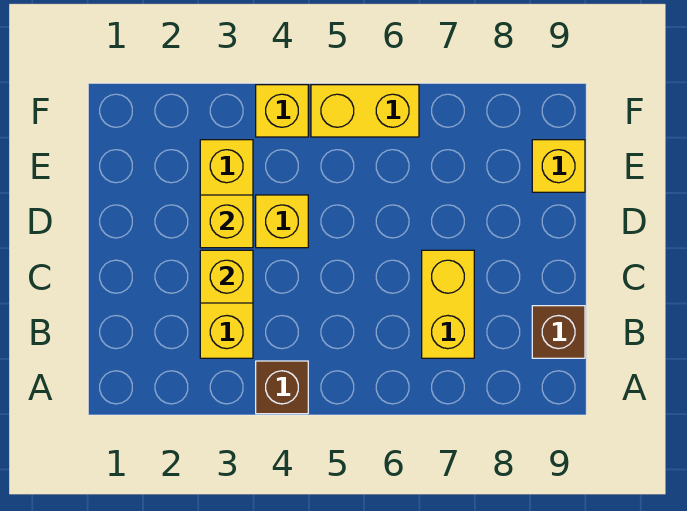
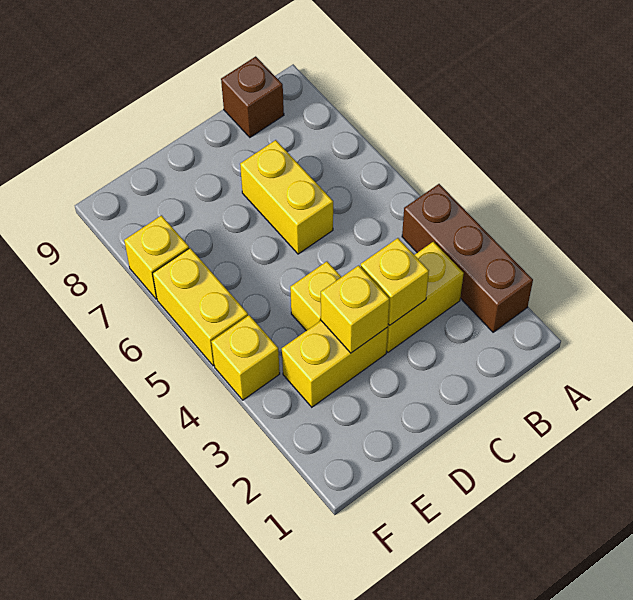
brown brick A4 level 1 -> brown brick A2:A4 level 1
yellow brick B7:C7 level 1 -> yellow brick C6:C7 level 1
yellow brick E9 level 1 -> yellow brick F7 level 1

